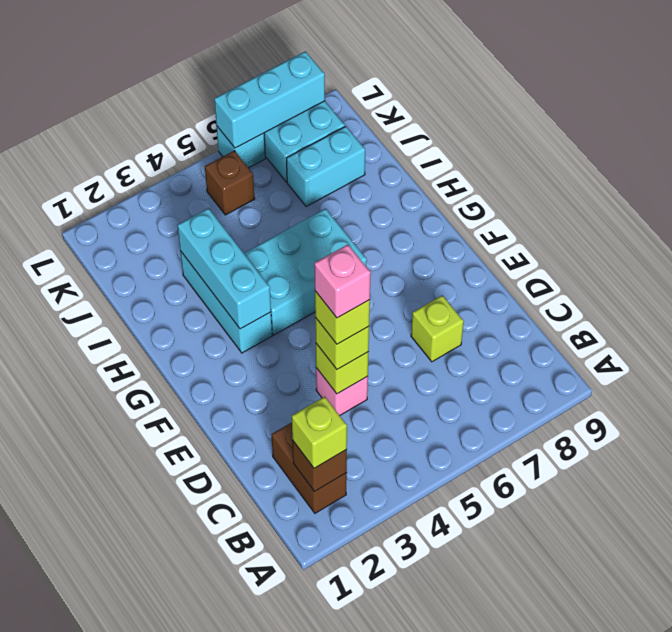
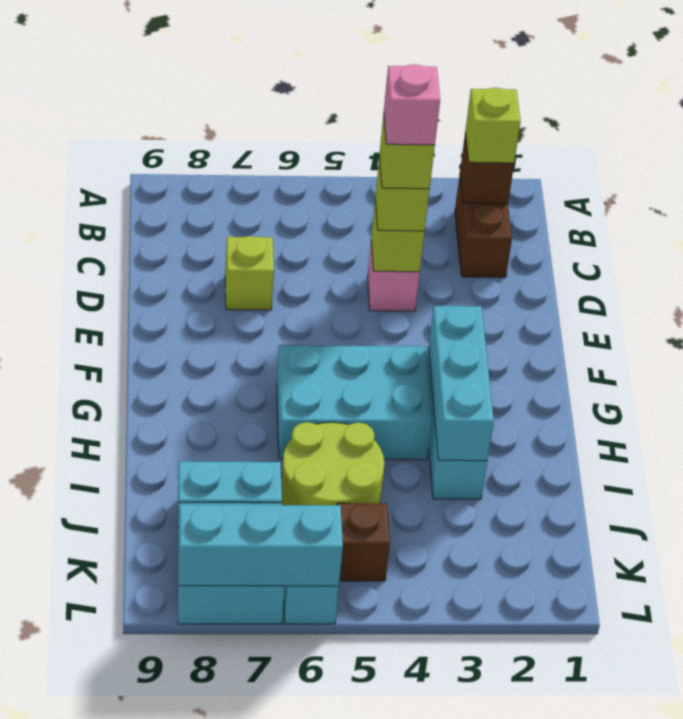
none -> lime round brick I5:J6 level 1

